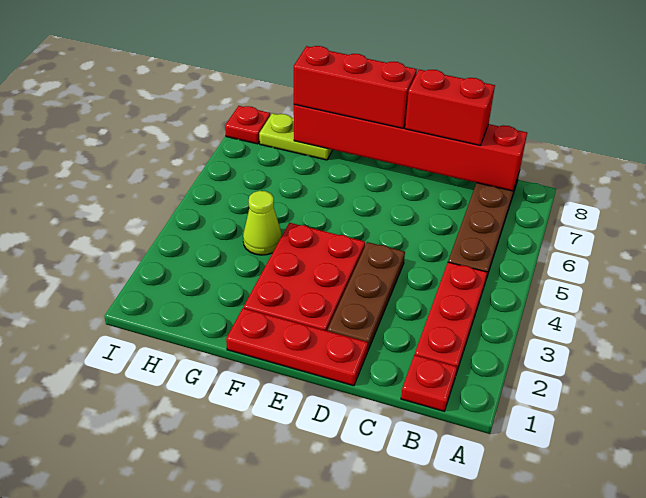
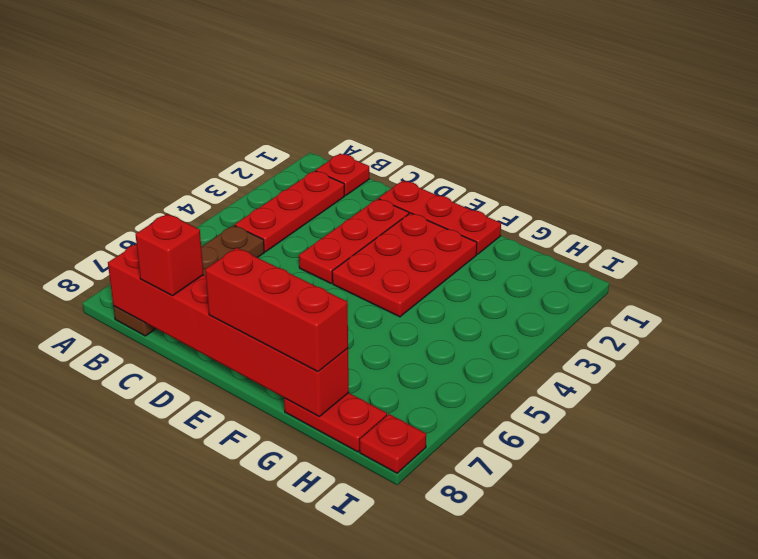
red brick C8:D8 level 3 -> red brick C8 level 3
brown plate D2:D4 level 1 -> red plate D2:D4 level 1
lime cone G4 level 1 -> none
lime plate G8:H8 level 1 -> red plate G8:H8 level 1

